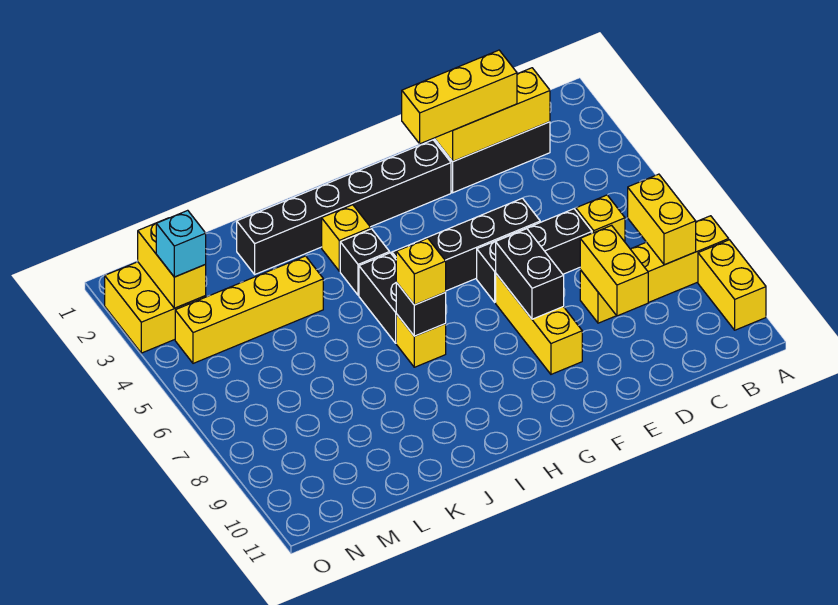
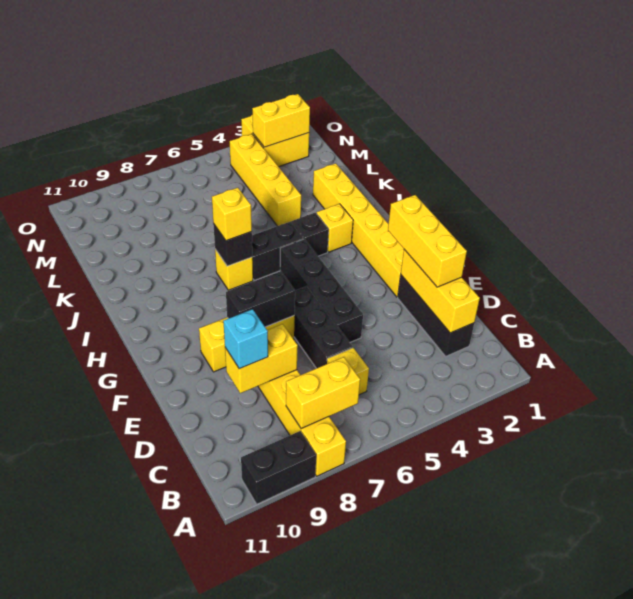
yellow brick A9:A10 level 1 -> black brick A9:A10 level 1
black brick F2:K2 level 1 -> yellow brick F2:K2 level 1
cyan brick N3 level 3 -> cyan brick D9 level 3

